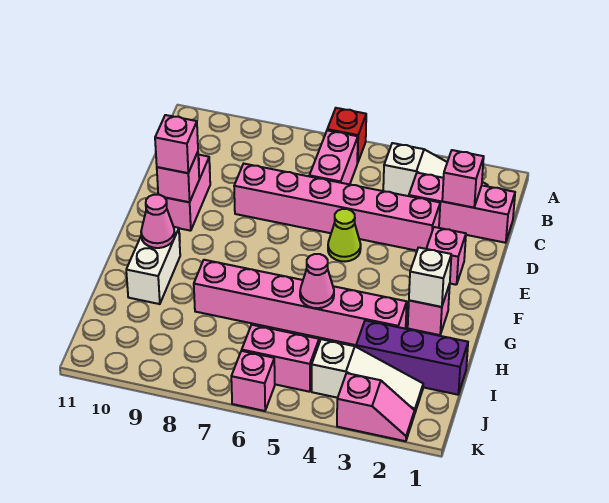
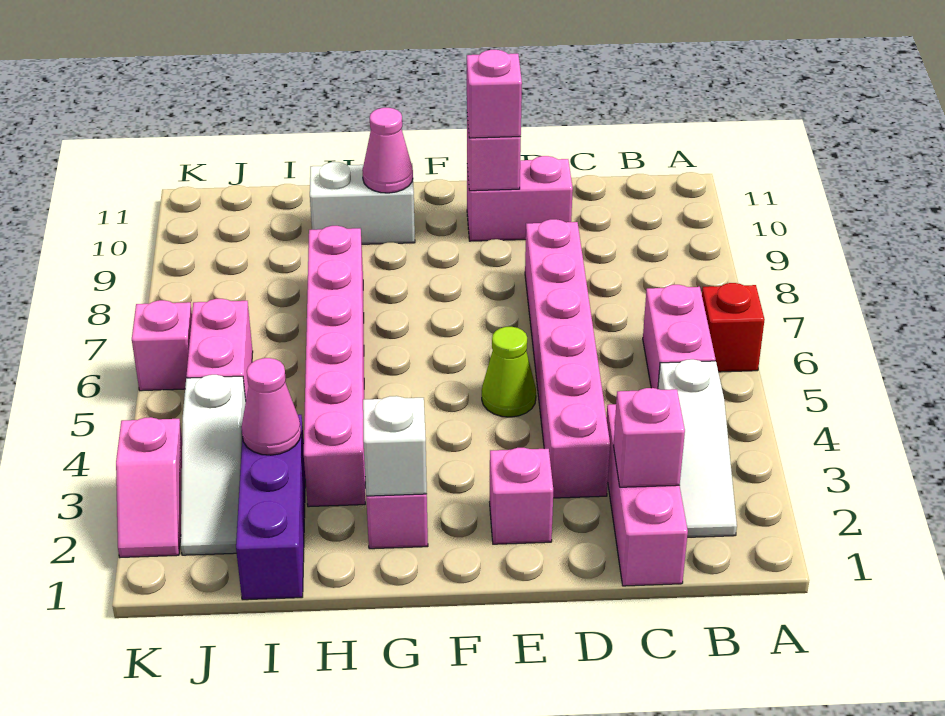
pink brick B6:C6 level 1 -> pink brick B5:B6 level 1
pink cone H5 level 2 -> pink cone I3 level 2

